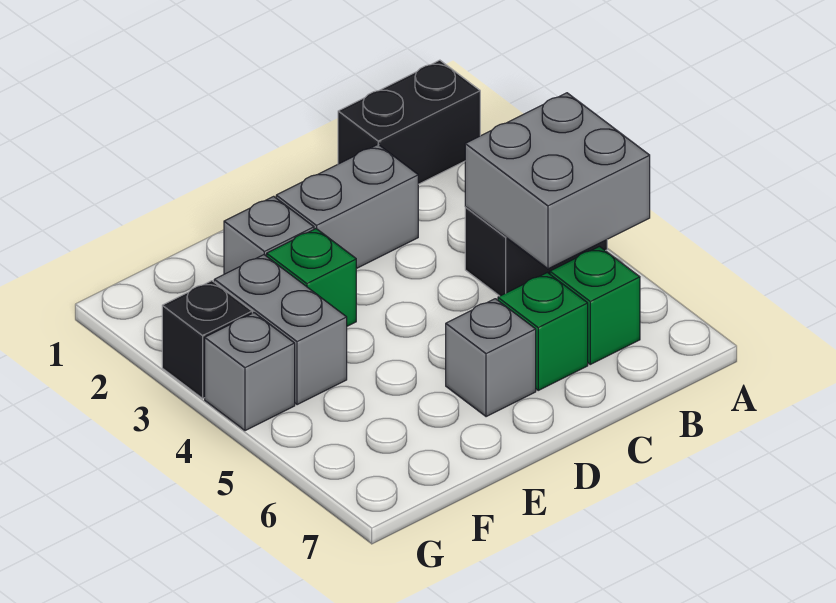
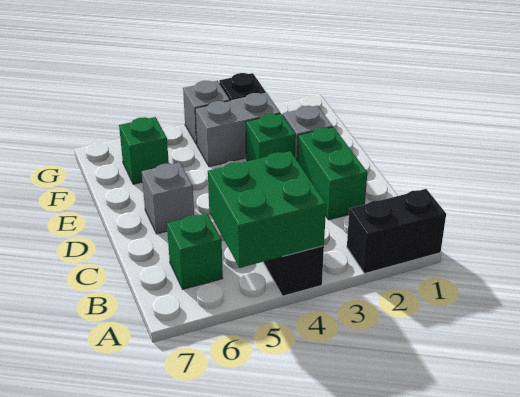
black brick A1:B1 level 1 -> black brick A1:A2 level 1
grey brick A4:B5 level 2 -> green brick A4:B5 level 2
grey brick C2:D2 level 1 -> green brick C2:D2 level 1
green brick C6 level 1 -> green brick F6 level 1

